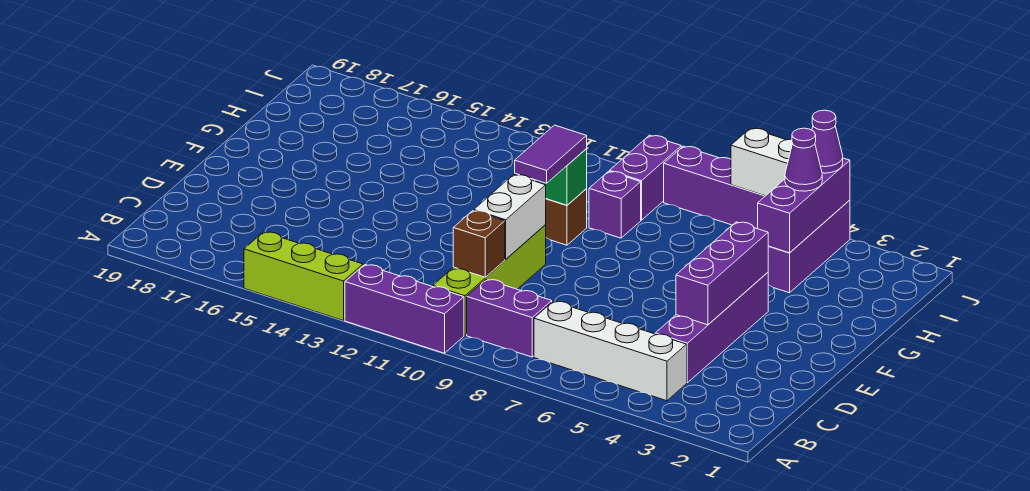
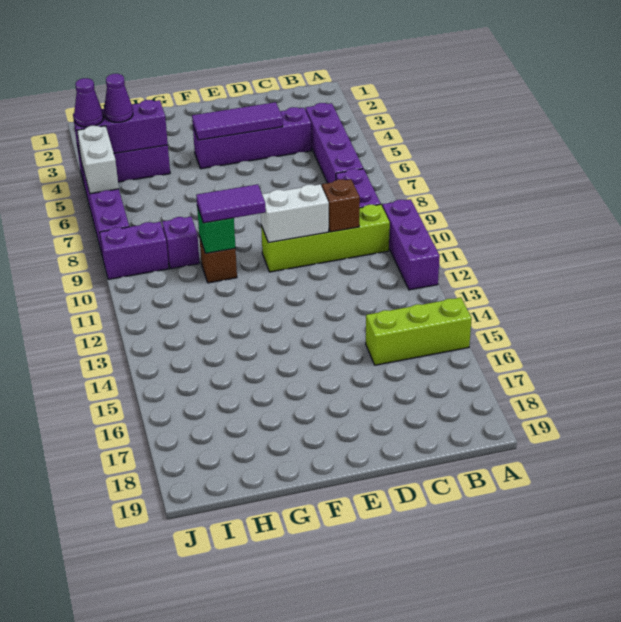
lime brick A13:A15 level 1 -> lime brick A15:C15 level 1
white brick B4:B7 level 1 -> purple brick B4:B7 level 1
purple brick D4:F4 level 2 -> purple tile D4:F4 level 2

